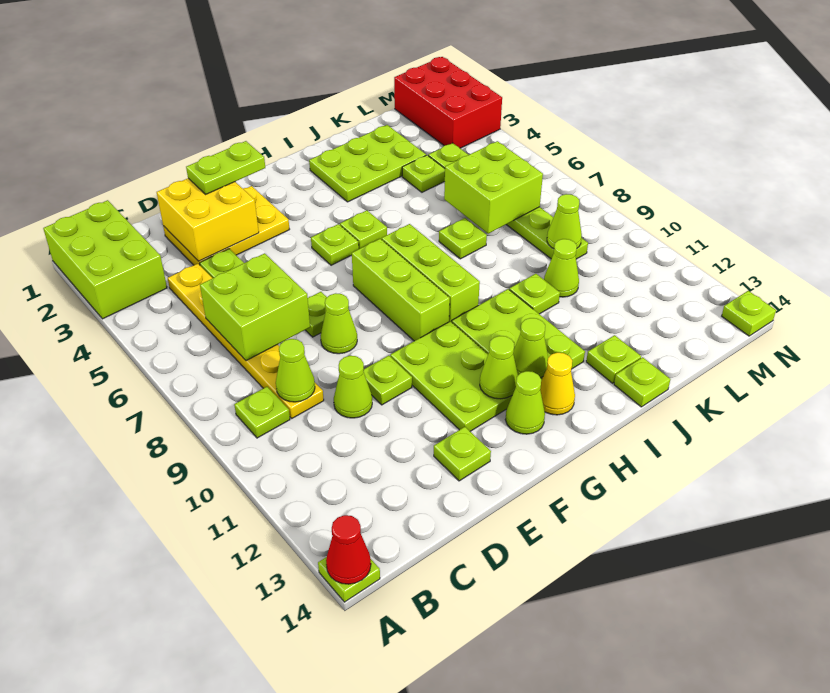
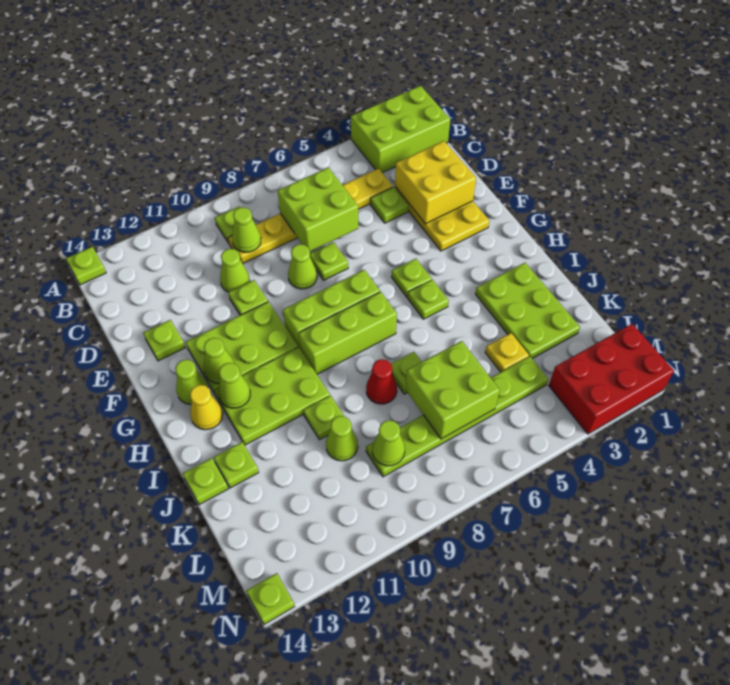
red cone A14 level 2 -> red cone J8 level 1
lime plate E2:F2 level 3 -> none
lime plate K4 level 1 -> yellow plate K4 level 1

